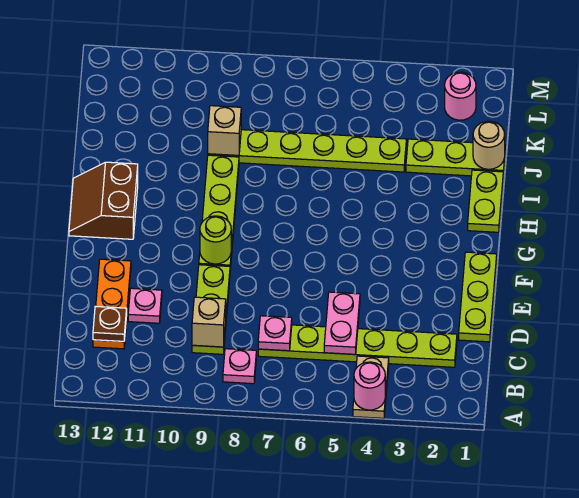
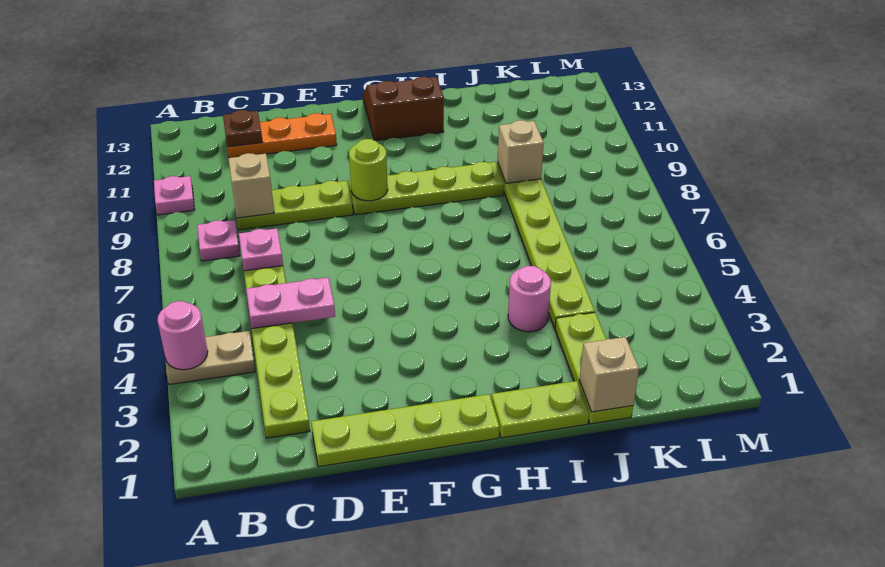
lime plate D1:F1 level 1 -> lime plate D1:G1 level 1
pink plate D11 level 1 -> pink plate A10 level 1
tan round brick J1 level 2 -> tan brick J1 level 2
pink round brick L2 level 1 -> pink round brick I4 level 1

